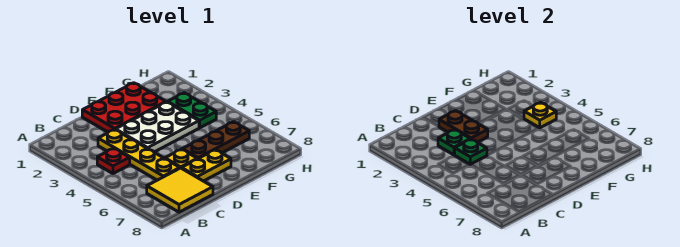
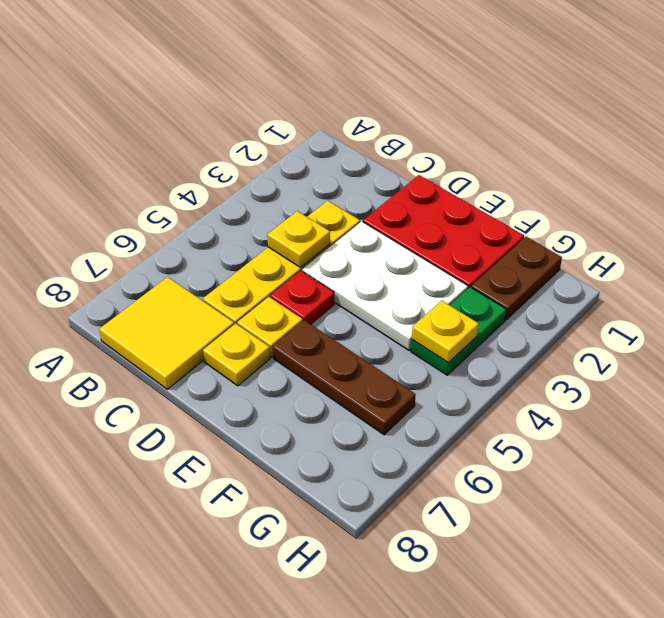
red plate B4 level 1 -> red plate D5 level 1
green plate C3 level 2 -> none
green plate C4 level 2 -> yellow plate C4 level 2
brown plate D2:D3 level 2 -> brown plate G1:G2 level 1
yellow plate D7:E7 level 1 -> yellow plate D7 level 1

